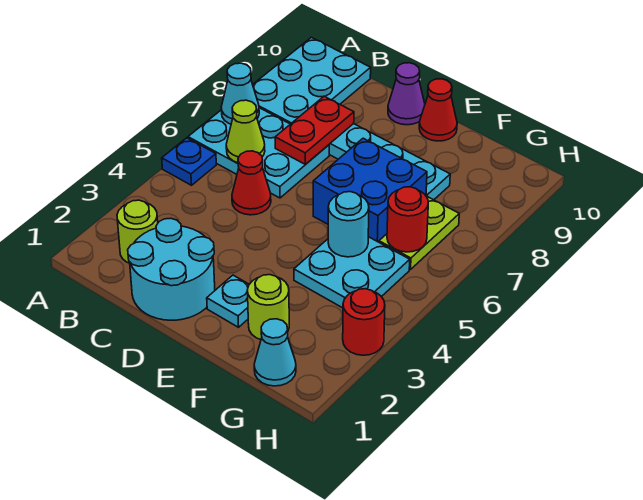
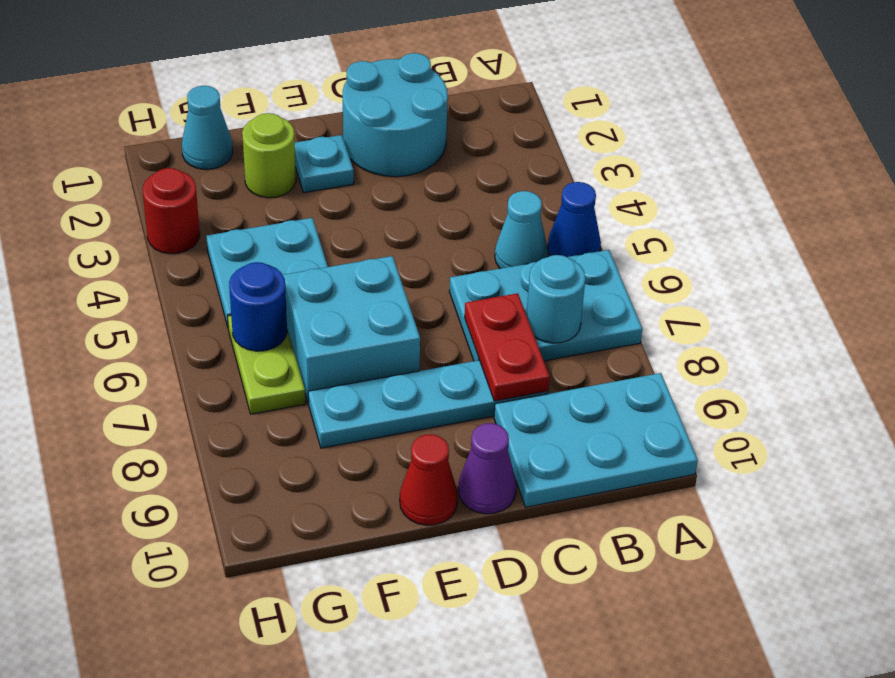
blue plate A5 level 1 -> blue cone A5 level 1
cyan cone A7 level 2 -> cyan cone B5 level 1
cyan plate A8:B10 level 1 -> cyan plate A9:C10 level 1
lime round brick B2 level 1 -> none
lime cone B6 level 2 -> none
red cone C5 level 1 -> none
blue brick E6:F7 level 1 -> cyan brick E6:F7 level 1
cyan round brick F5 level 2 -> cyan round brick B7 level 2
red round brick G6 level 2 -> blue round brick G6 level 2

